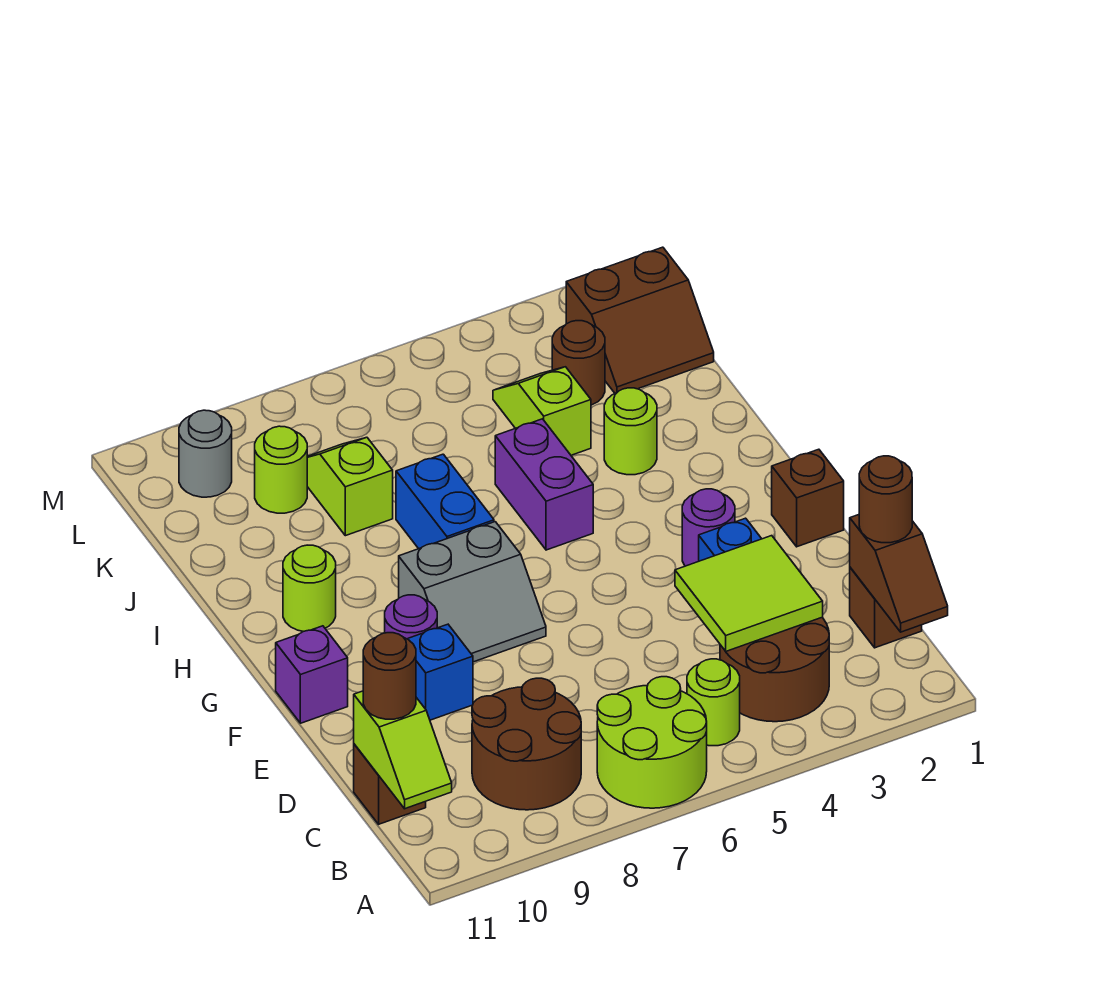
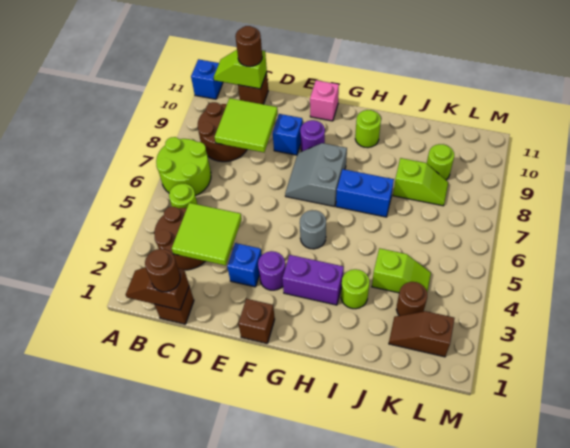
none -> blue brick A11 level 1
none -> lime tile C8:D9 level 2
purple brick F11 level 1 -> pink brick F11 level 1
purple brick H5:I5 level 1 -> purple brick G3:H3 level 1
brown slope K1:L2 level 1 top L -> brown slope K2:L2 level 1 top L
grey round brick L10 level 1 -> grey round brick G5 level 1

